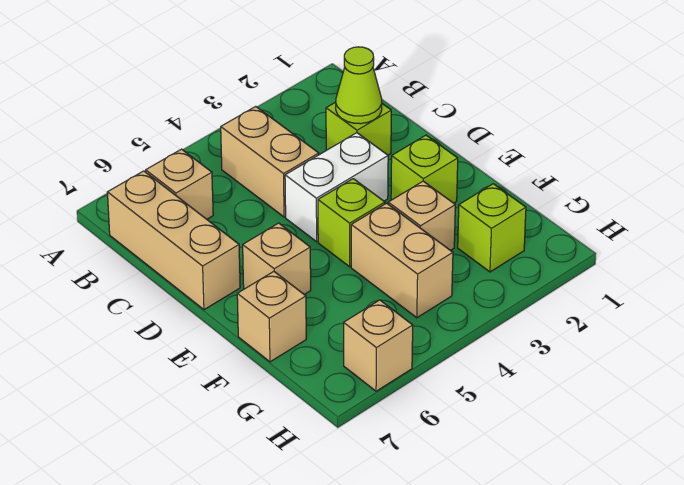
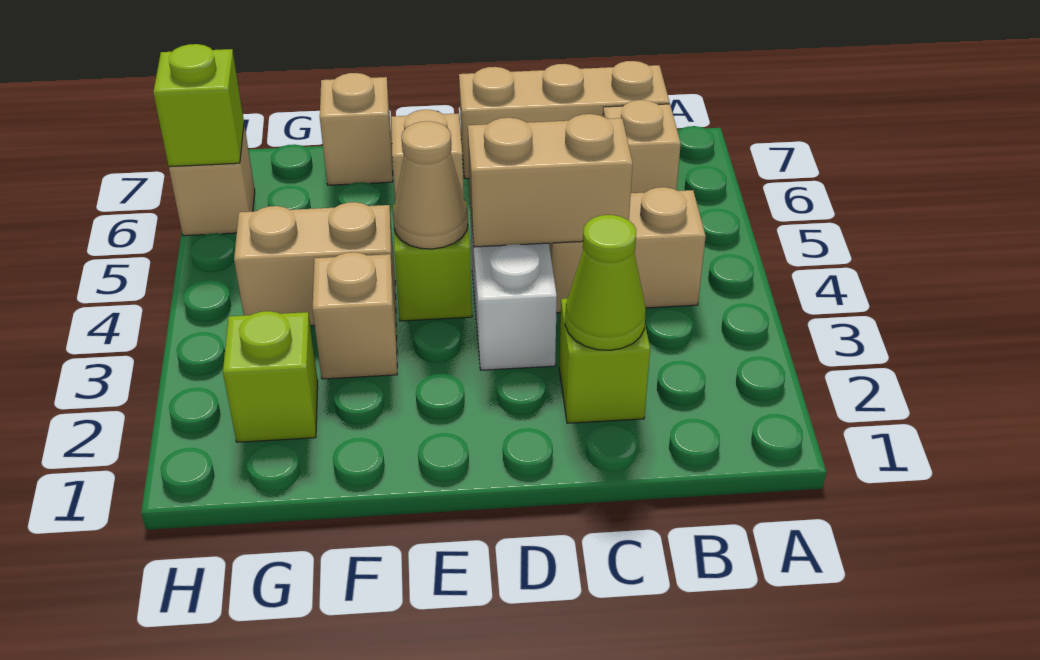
none -> tan brick C4:D4 level 2
lime brick E2 level 1 -> lime brick H6 level 2
none -> tan cone E4 level 2

